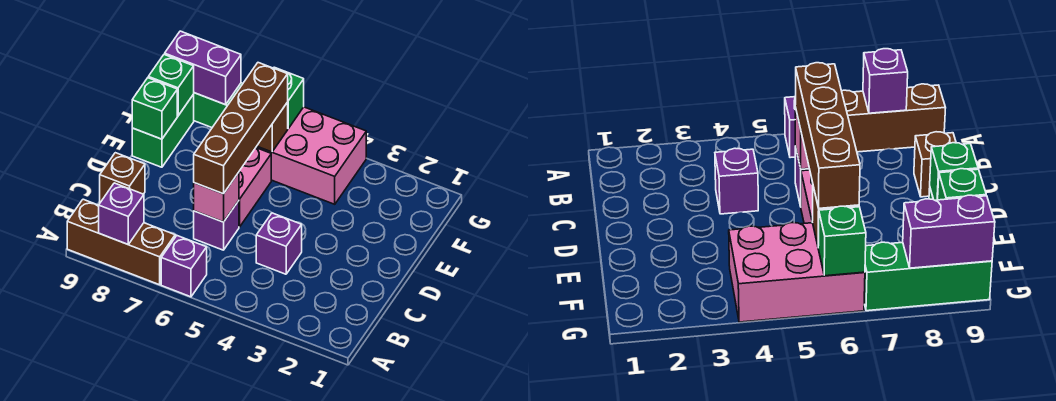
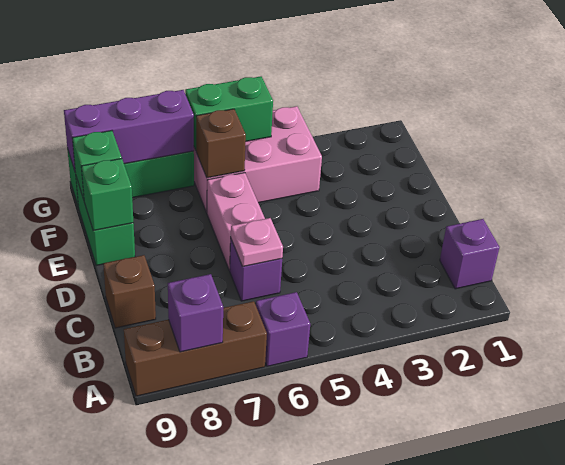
purple brick C4 level 1 -> purple brick B1 level 1
pink brick C6 level 2 -> pink plate C6 level 2
brown brick C6:F6 level 3 -> none
green brick G6 level 2 -> green brick G5:G6 level 2
purple brick G8:G9 level 2 -> purple brick G7:G9 level 2

